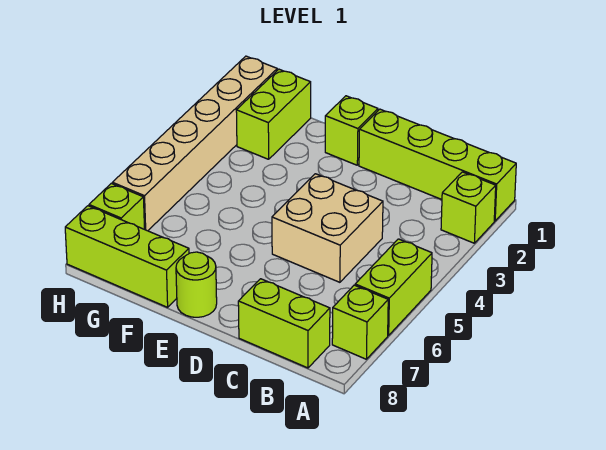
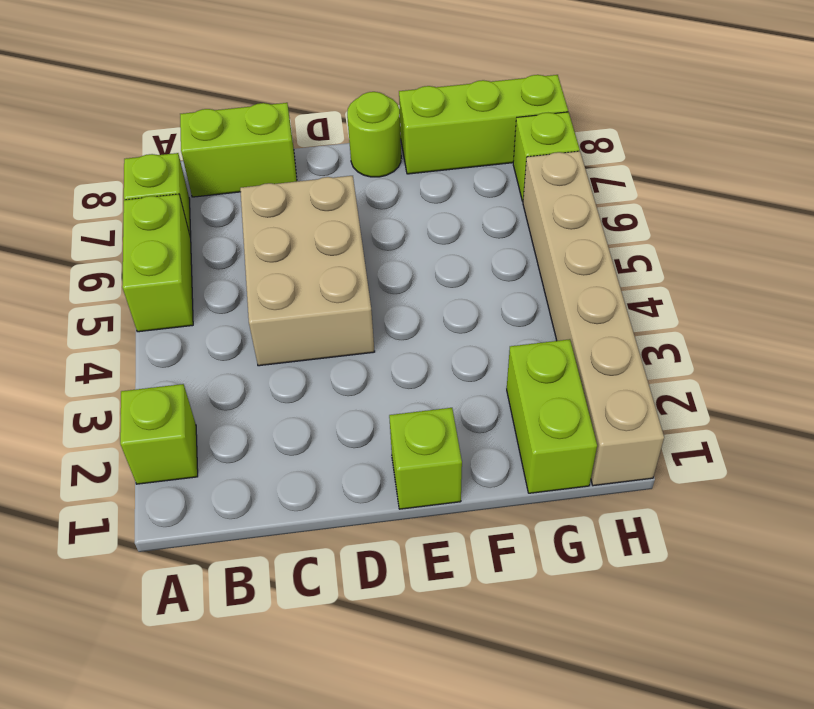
lime brick A1:D1 level 1 -> none
tan brick C4:D5 level 1 -> tan brick C4:D6 level 1

